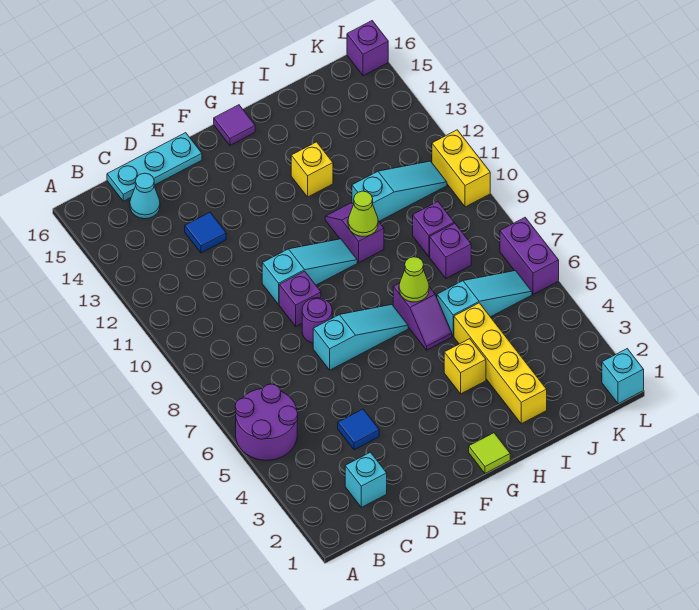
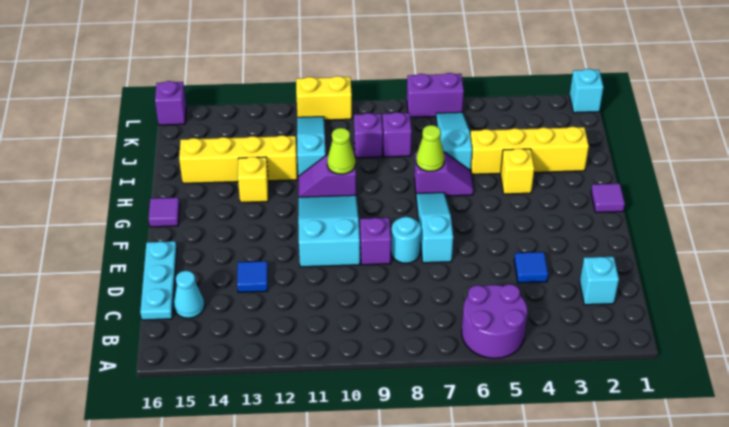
purple round brick E8 level 1 -> cyan round brick E8 level 1
cyan slope E10:G10 level 1 top E -> cyan slope E10:G11 level 1 top E
lime tile G1 level 1 -> purple tile G1 level 1
none -> yellow brick I12:I15 level 1

